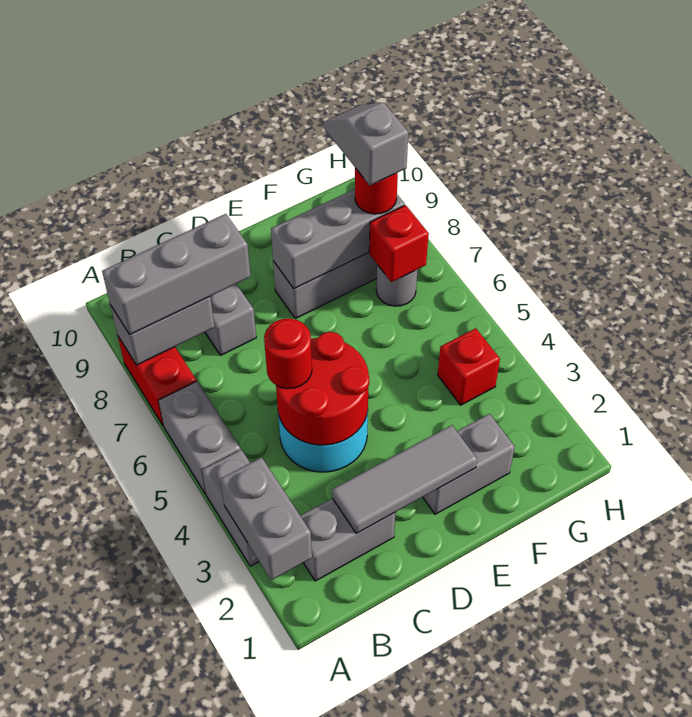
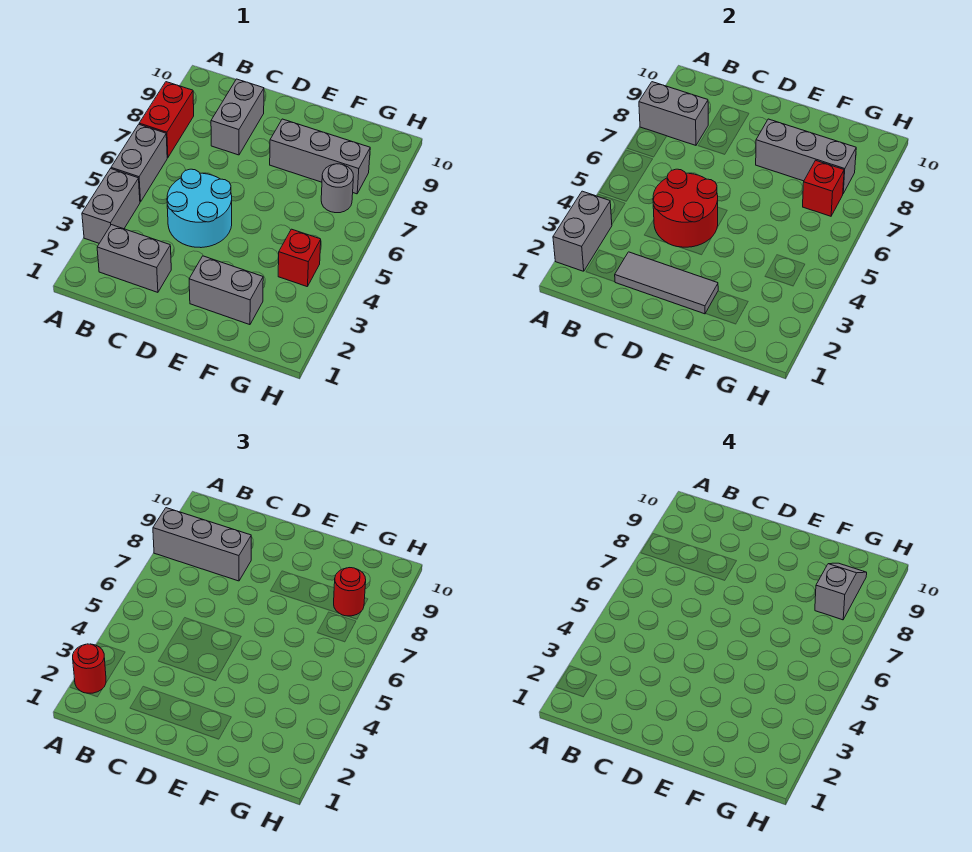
red round brick C5 level 3 -> red round brick A2 level 3

